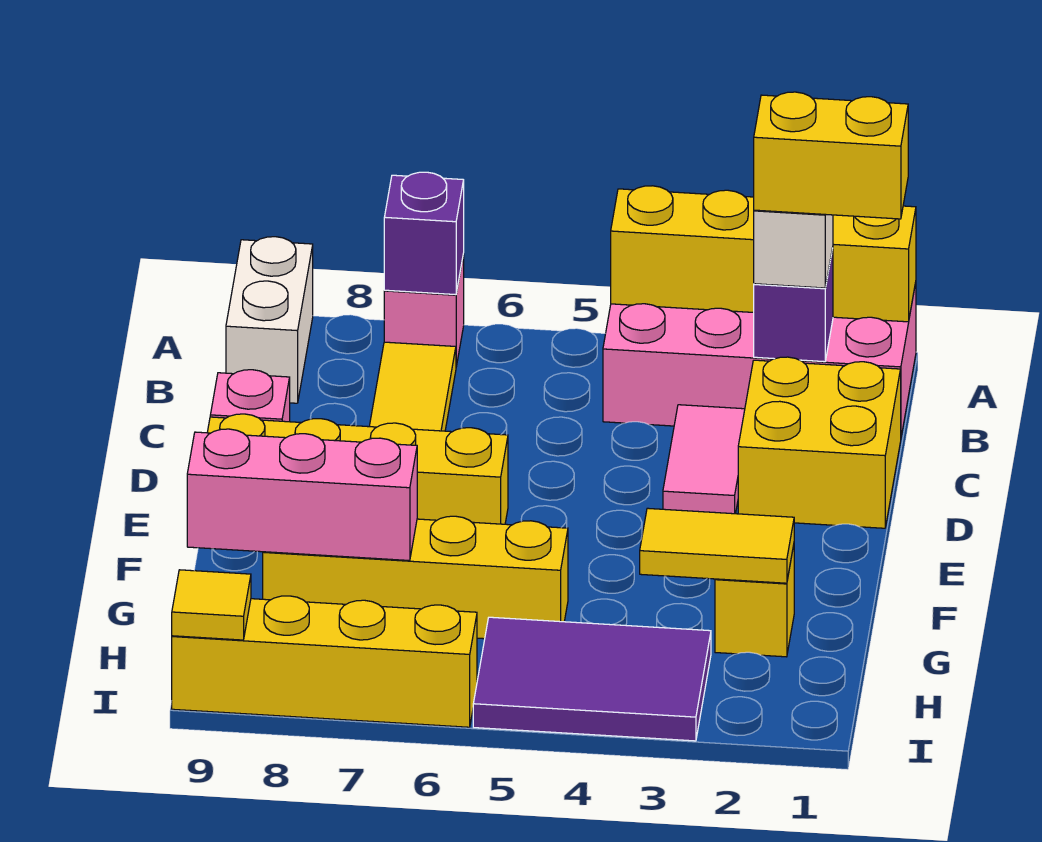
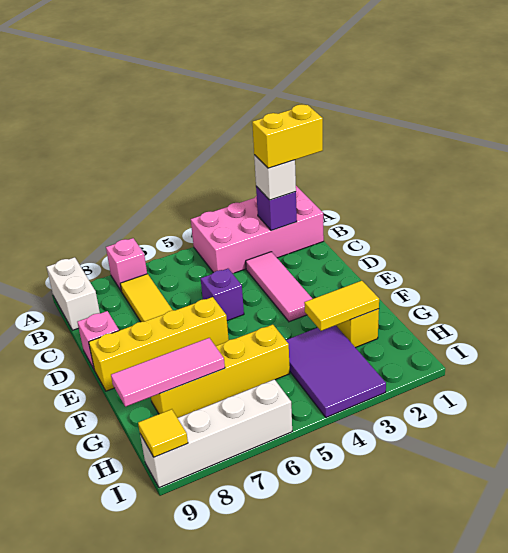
yellow brick A1:A4 level 2 -> none
purple brick A7 level 2 -> purple brick D5 level 1
yellow brick C1:D2 level 1 -> none
pink tile C3:D3 level 1 -> pink tile C3:E3 level 1
pink brick G7:G9 level 2 -> pink tile G7:G9 level 2
purple tile H3:I5 level 1 -> purple tile G3:I4 level 1
yellow brick I6:I9 level 1 -> white brick I6:I9 level 1

